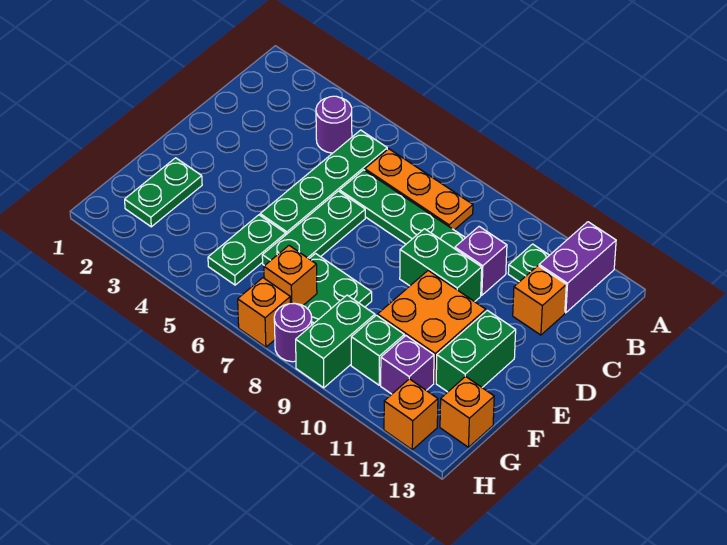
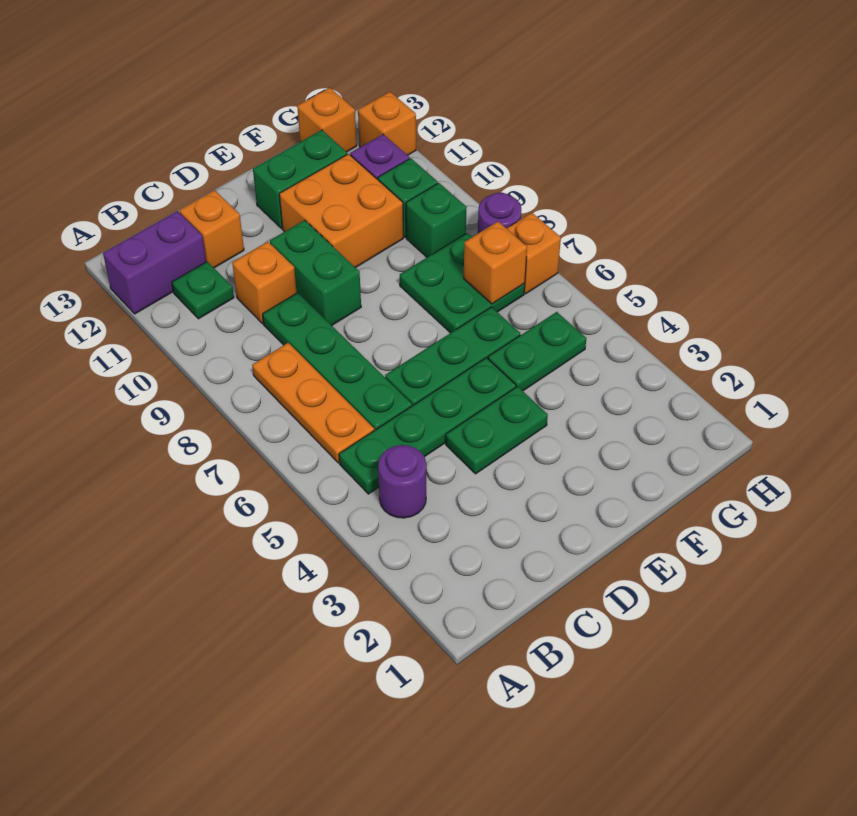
purple brick C10 level 1 -> orange brick C10 level 1
green plate F2:G2 level 1 -> green plate D4:E4 level 1
green brick G9:H9 level 1 -> green brick G9 level 1

